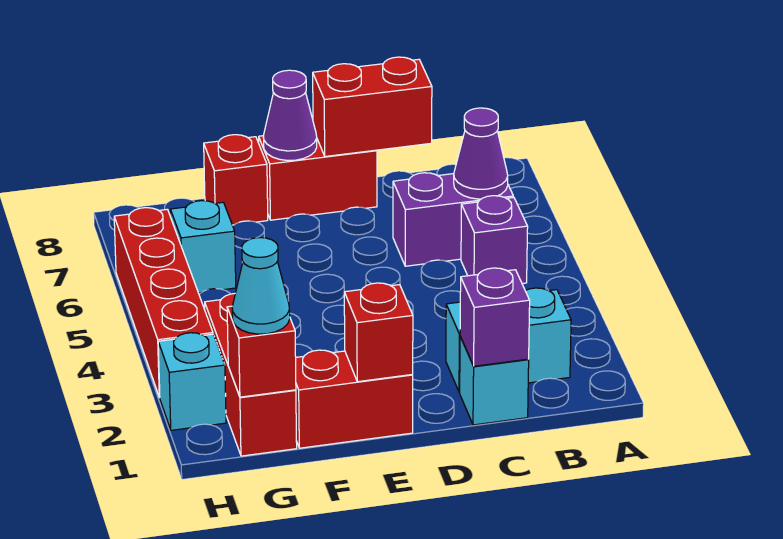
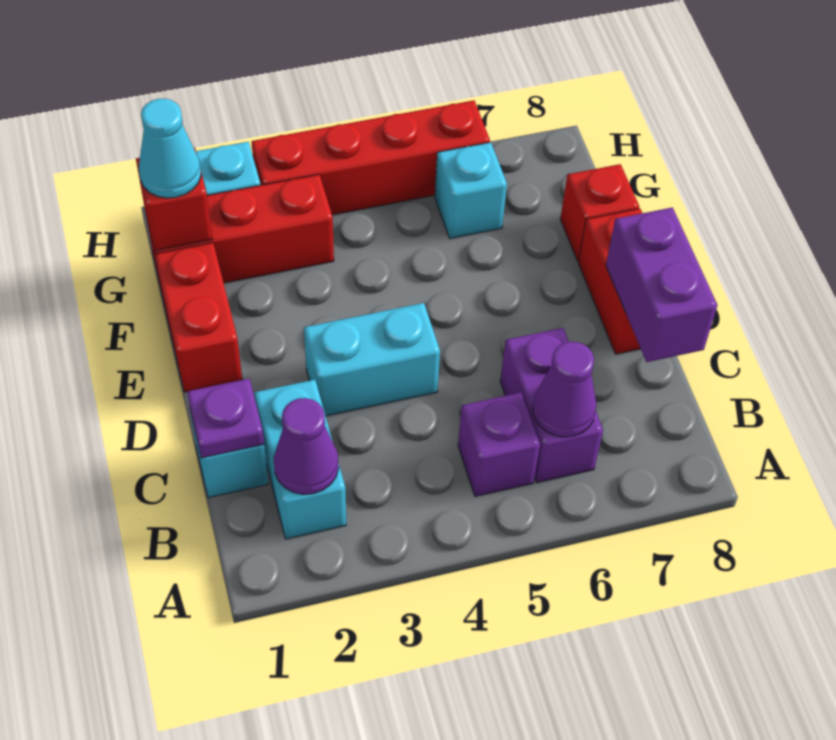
purple brick C1 level 2 -> purple plate C1 level 2
red brick C8:D8 level 2 -> purple brick C8:D8 level 2
none -> cyan brick D3:D4 level 1
red brick E1 level 2 -> none
purple cone E8 level 2 -> purple cone B2 level 2

